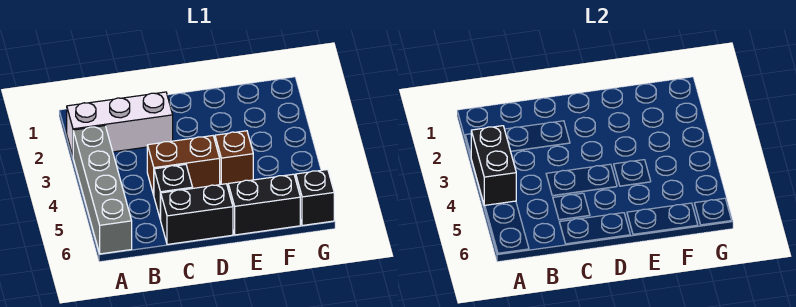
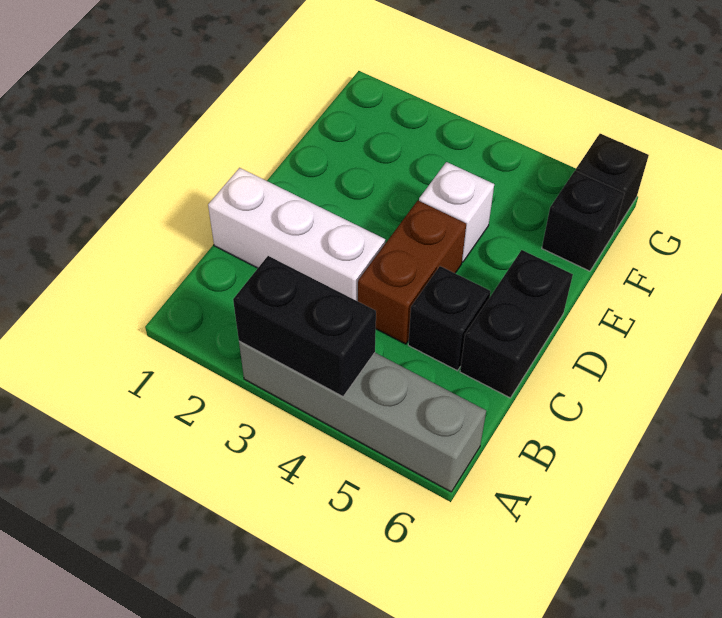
white brick A2:C2 level 1 -> white brick C1:C3 level 1
brown brick E4 level 1 -> white brick E4 level 1
black brick E6:F6 level 1 -> black brick F6 level 1

